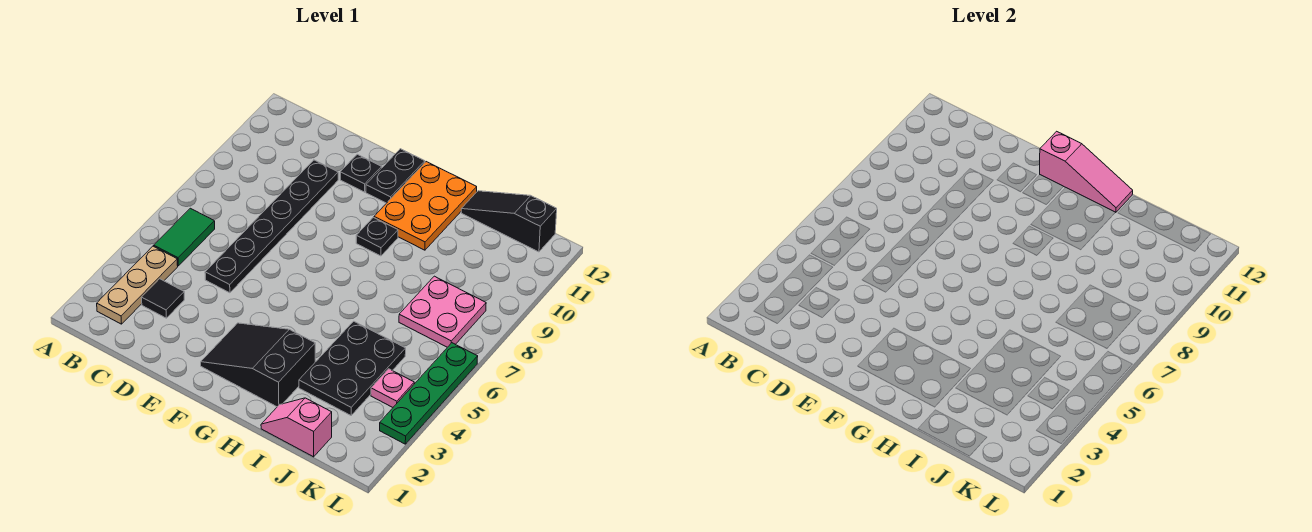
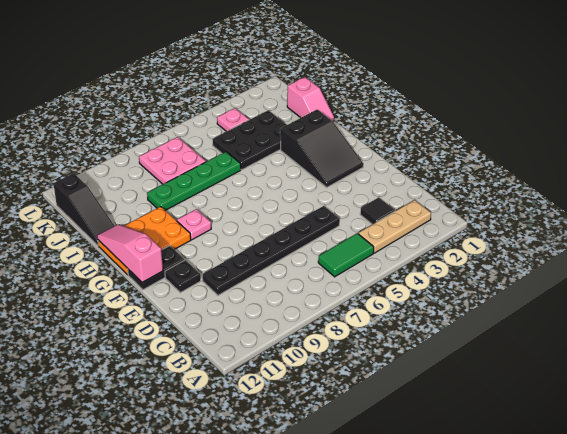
black plate G9 level 1 -> pink plate G9 level 1
green plate L3:L6 level 1 -> green plate I6:I9 level 1

